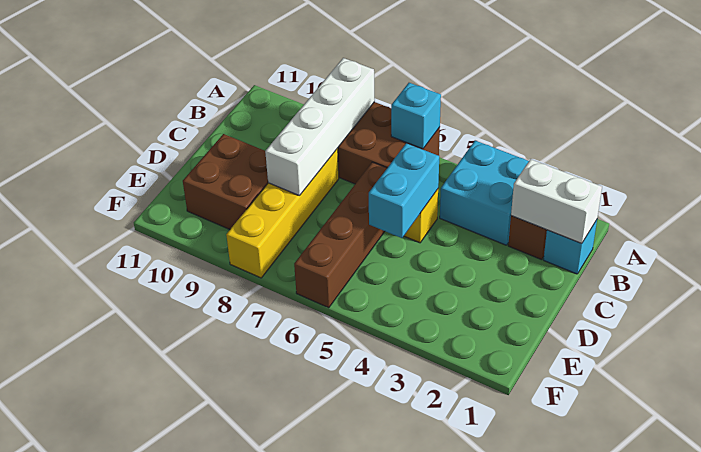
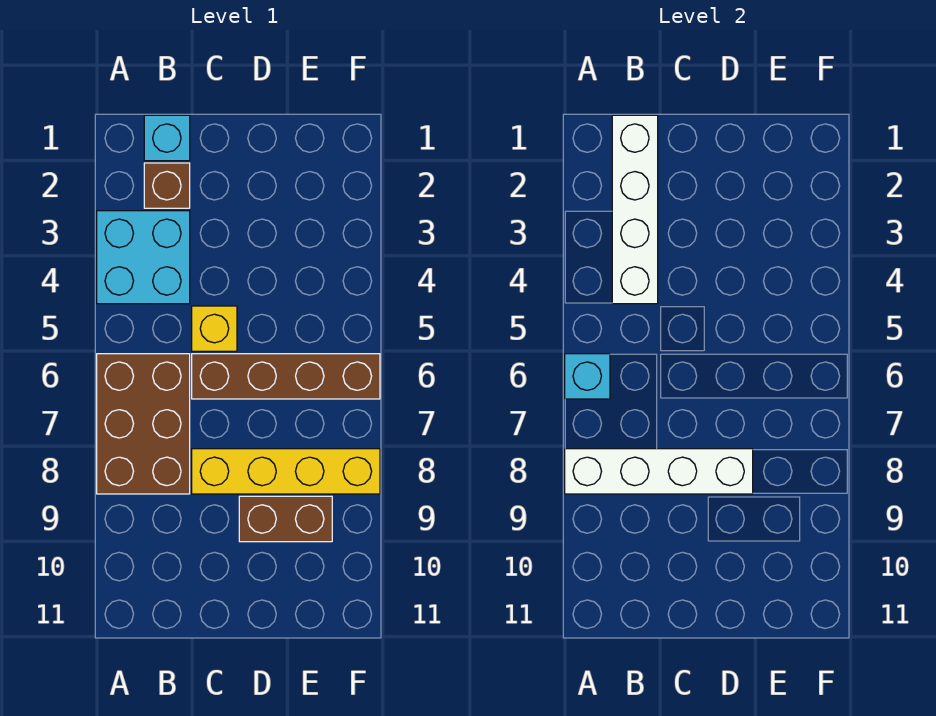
white brick B1:B2 level 2 -> white brick B1:B4 level 2
cyan brick C5:D5 level 2 -> none
brown brick D9:E10 level 1 -> brown brick D9:E9 level 1

